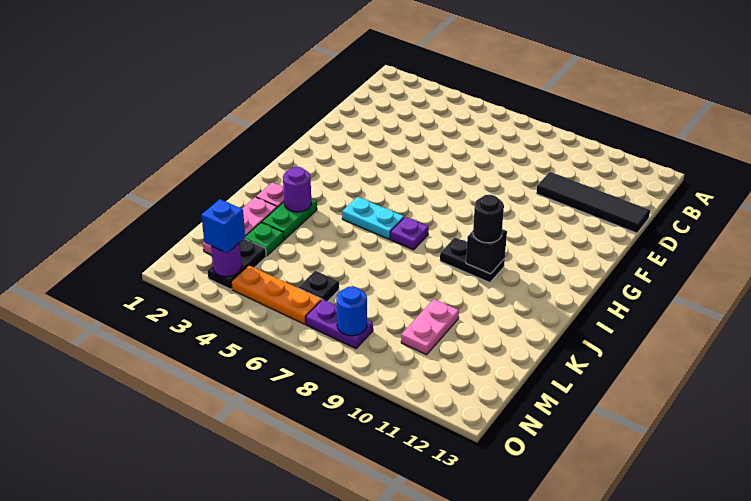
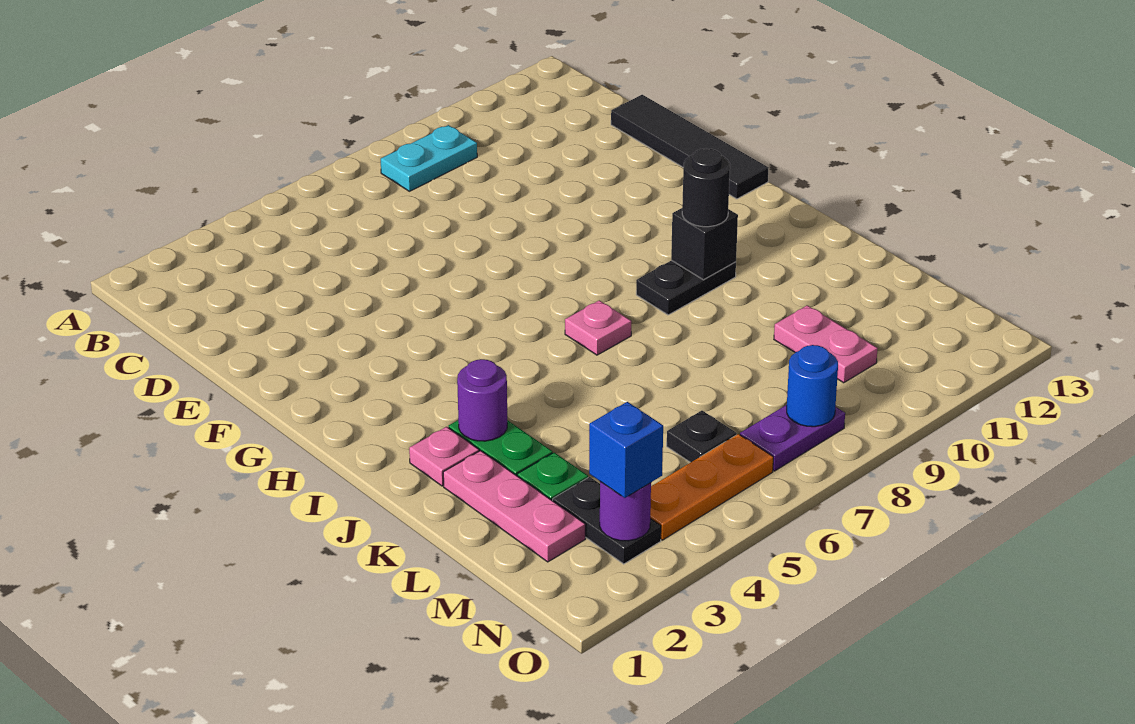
black tile D10:D13 level 1 -> black tile D13:G13 level 1
cyan plate I5:I6 level 1 -> cyan plate B8:B9 level 1
purple plate I7 level 1 -> pink plate I7 level 1

